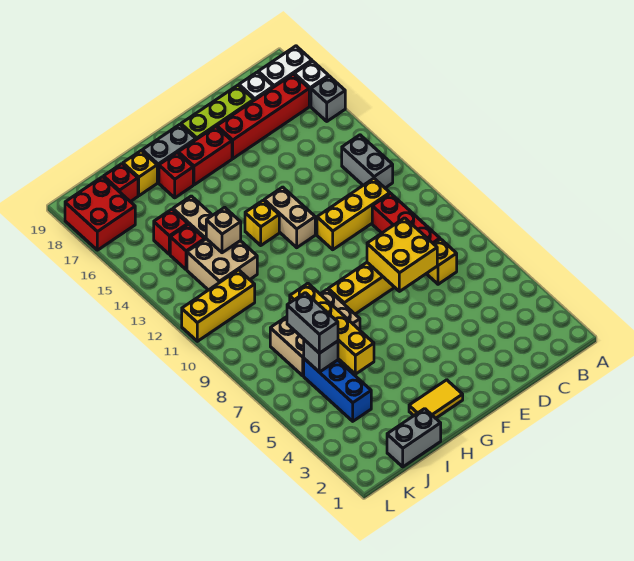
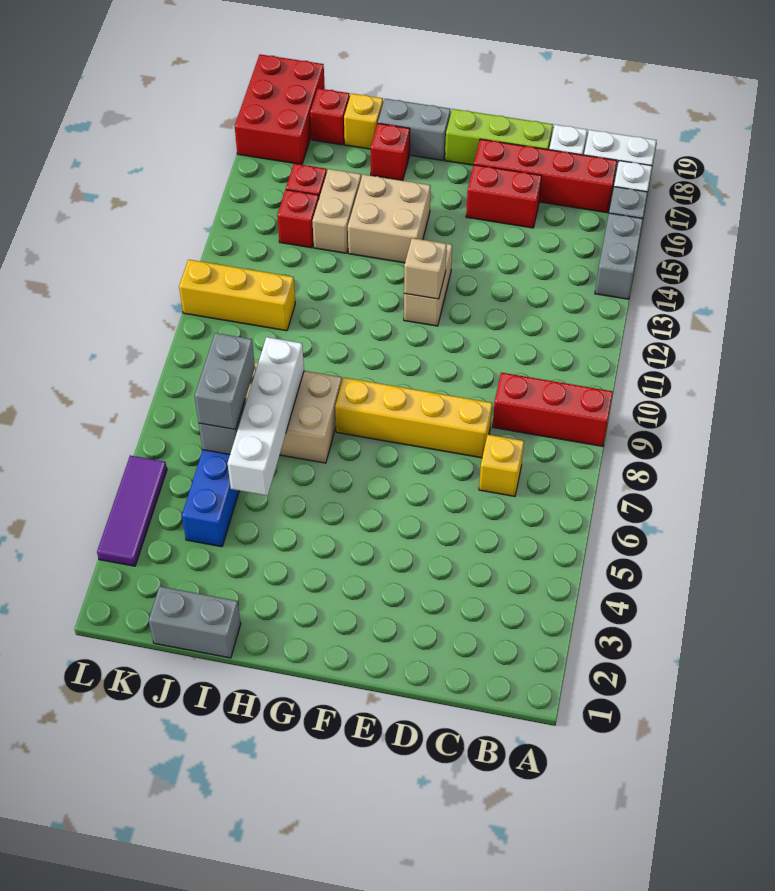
grey brick B12:B13 level 1 -> grey brick A14:A15 level 1
red brick C8:C10 level 1 -> red brick A9:C9 level 1
yellow brick C11:E11 level 1 -> none
yellow brick D7:E8 level 2 -> none
red brick F17:G17 level 1 -> red brick D16:E16 level 1
yellow tile G2:H2 level 1 -> none
yellow brick G13 level 1 -> none
yellow brick I5:I8 level 2 -> white brick I5:I8 level 2
tan brick I12:J13 level 1 -> tan brick G14:H15 level 1
tan brick I13 level 2 -> tan brick F12 level 2
red brick K17:L18 level 1 -> red brick K17:L19 level 1
none -> purple tile L3:L5 level 1

